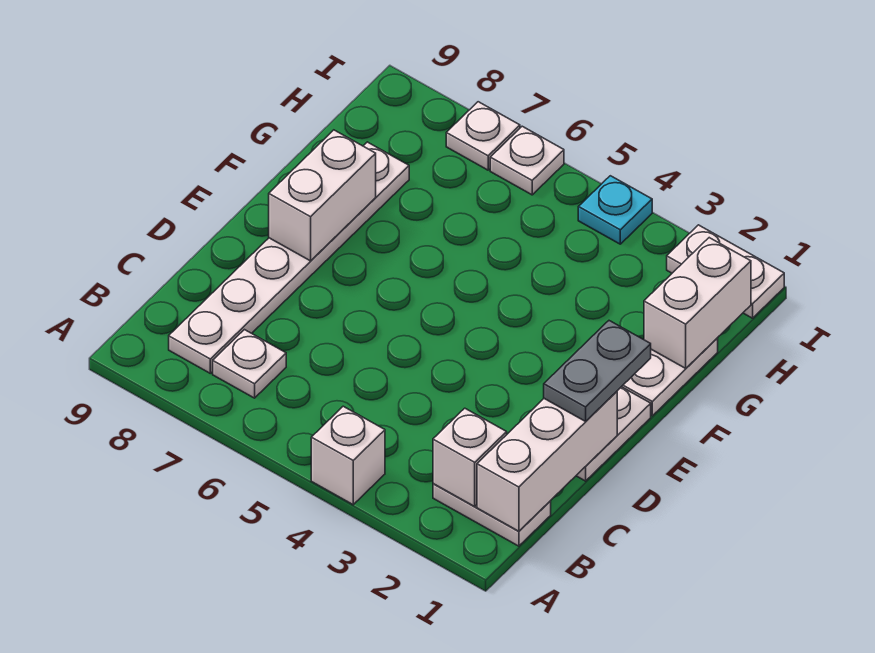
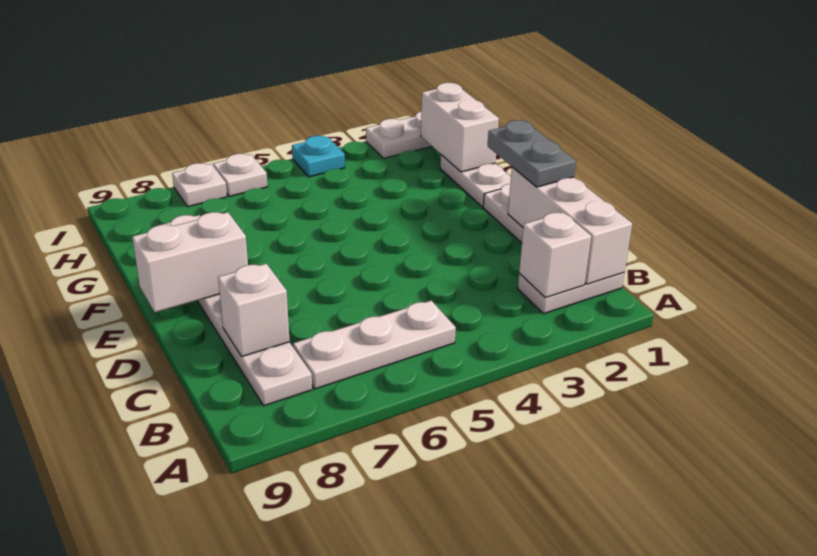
white brick A4 level 1 -> white brick C8 level 2
white plate B7 level 1 -> white plate B5:B7 level 1
white brick E8:F8 level 2 -> white brick E8:E9 level 2

